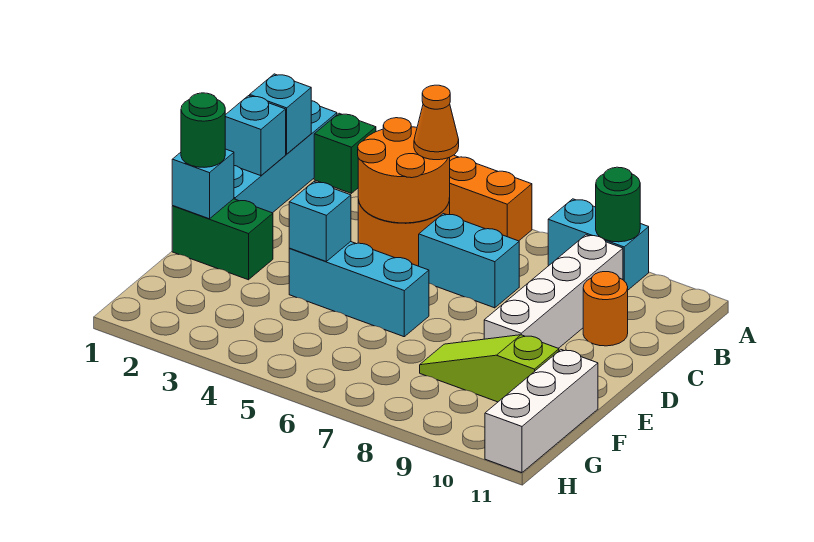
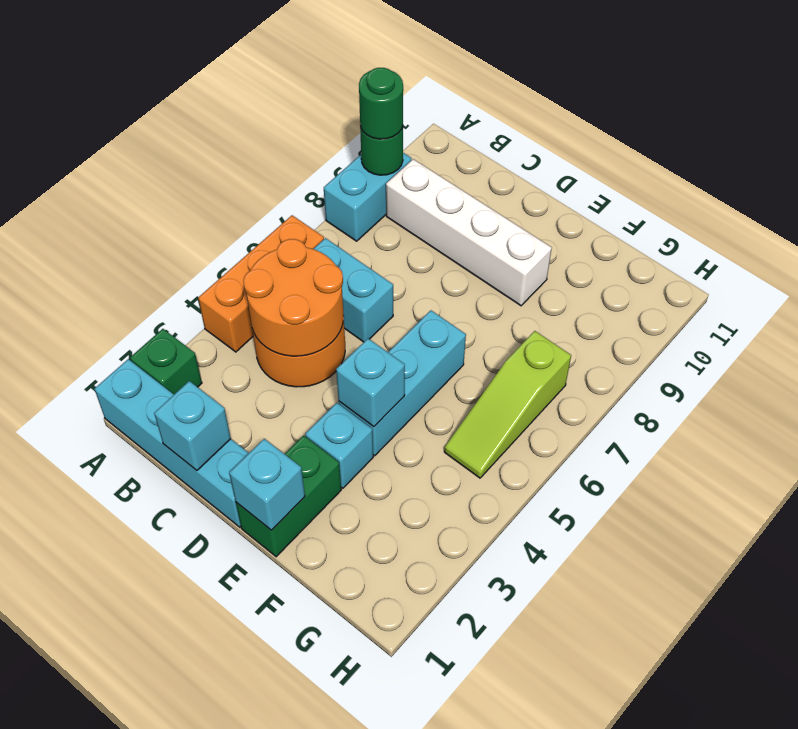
cyan brick B1 level 2 -> cyan brick E3 level 1
orange cone B5 level 3 -> none
cyan brick C6:C7 level 1 -> cyan brick B6:C6 level 1
orange round brick C10 level 1 -> none
green round brick E1 level 3 -> green round brick A9 level 3
lime slope F8:F10 level 1 top 10 -> lime slope G5:G7 level 1 top 7
white brick F11:H11 level 1 -> none

